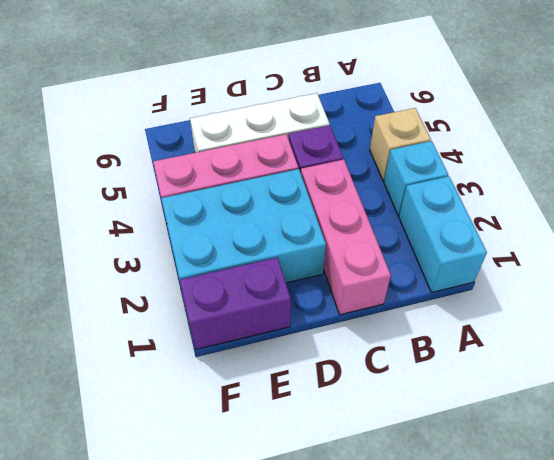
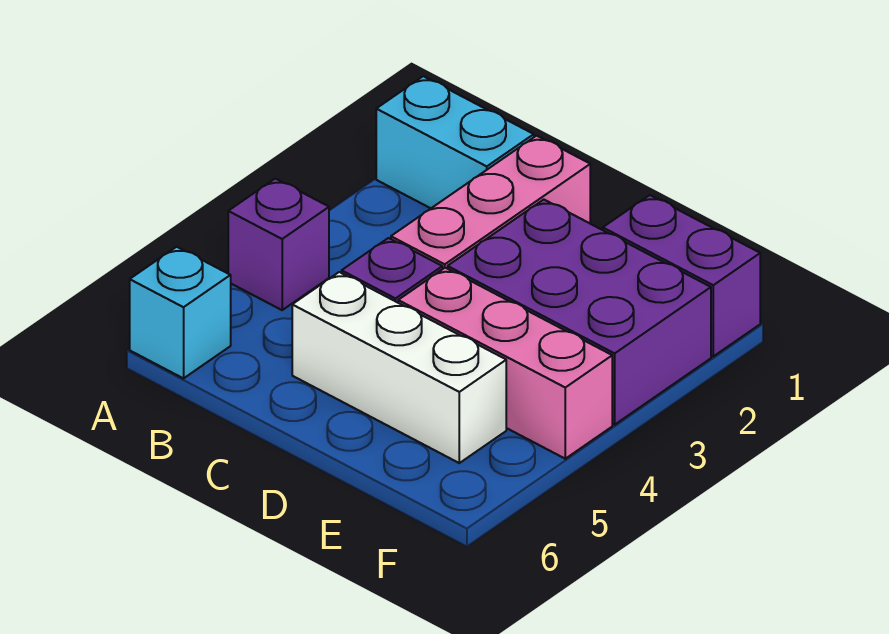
cyan brick A1:A2 level 1 -> cyan brick A1:B1 level 1
cyan brick A3 level 1 -> cyan brick A6 level 1
tan brick A4 level 1 -> purple brick A4 level 1
cyan brick D2:F3 level 1 -> purple brick D2:F3 level 1

